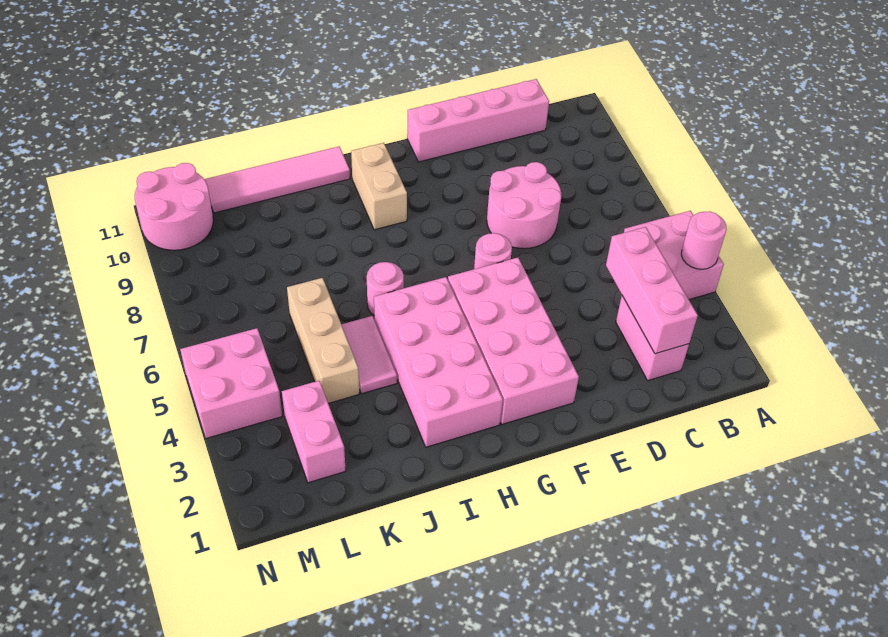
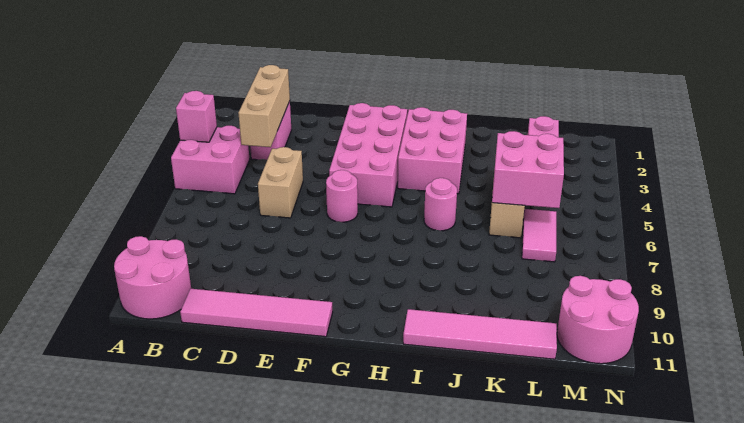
pink round brick A4 level 2 -> pink brick A4 level 2
pink brick C2:C4 level 2 -> tan brick C2:C4 level 2
pink brick C11:F11 level 1 -> pink tile C11:F11 level 1
pink round brick D7:E8 level 1 -> pink round brick A10:B11 level 1
pink brick H2:I5 level 1 -> pink brick H2:I4 level 1
tan brick H9:H10 level 1 -> tan brick D5:D6 level 1
pink tile J4:J5 level 1 -> pink tile L6:L7 level 1
pink brick M4:N5 level 1 -> pink brick K5:L6 level 2

